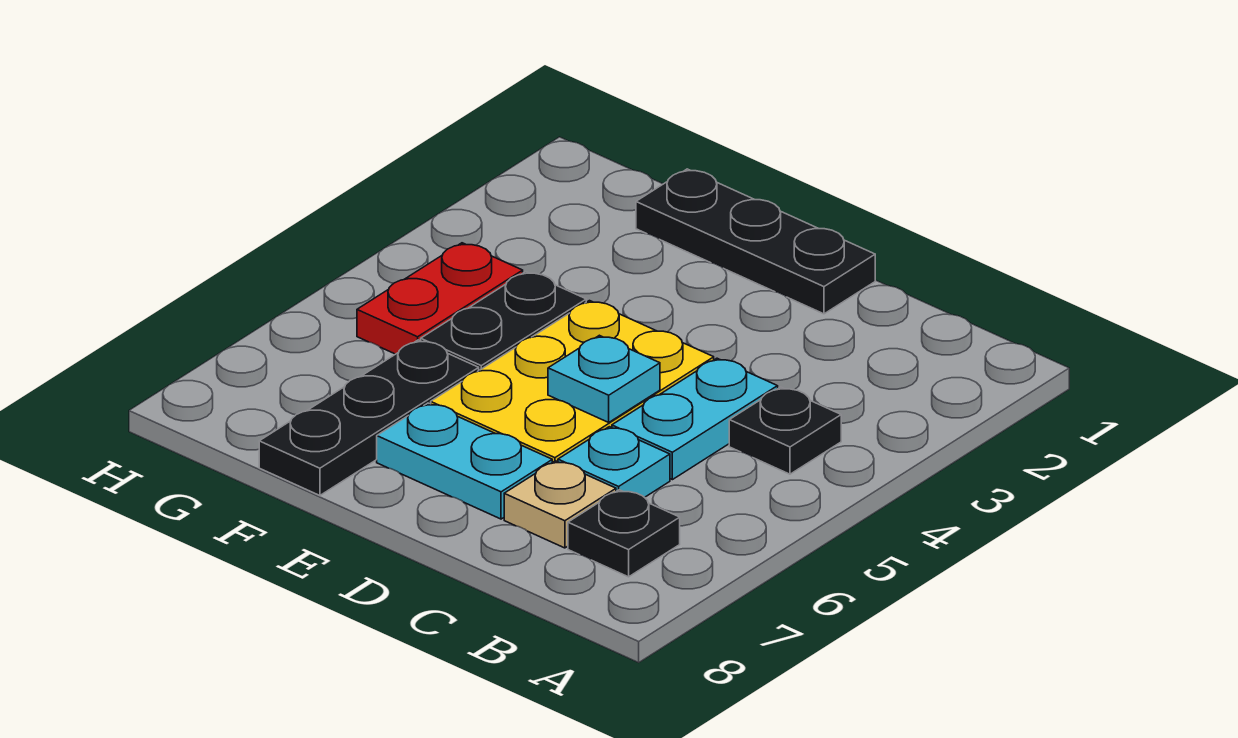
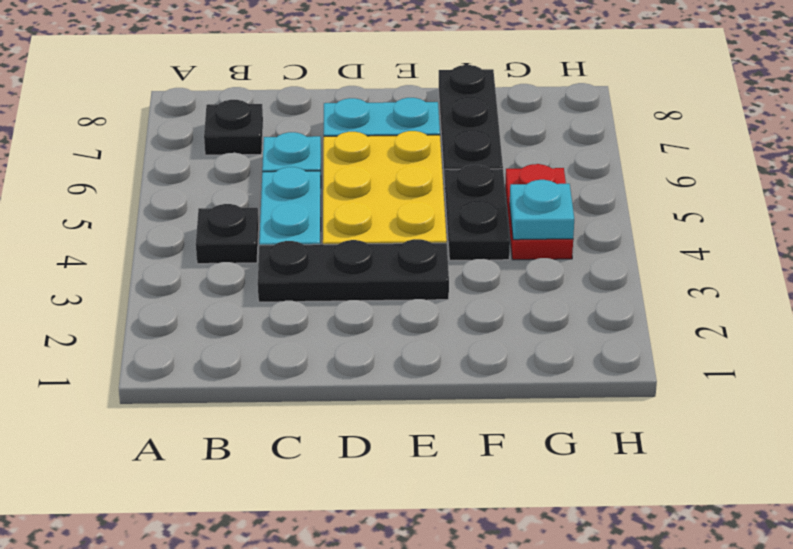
tan plate C7 level 1 -> none
black plate D1:F1 level 1 -> black plate C3:E3 level 1
cyan plate D5 level 2 -> cyan plate G4 level 2

